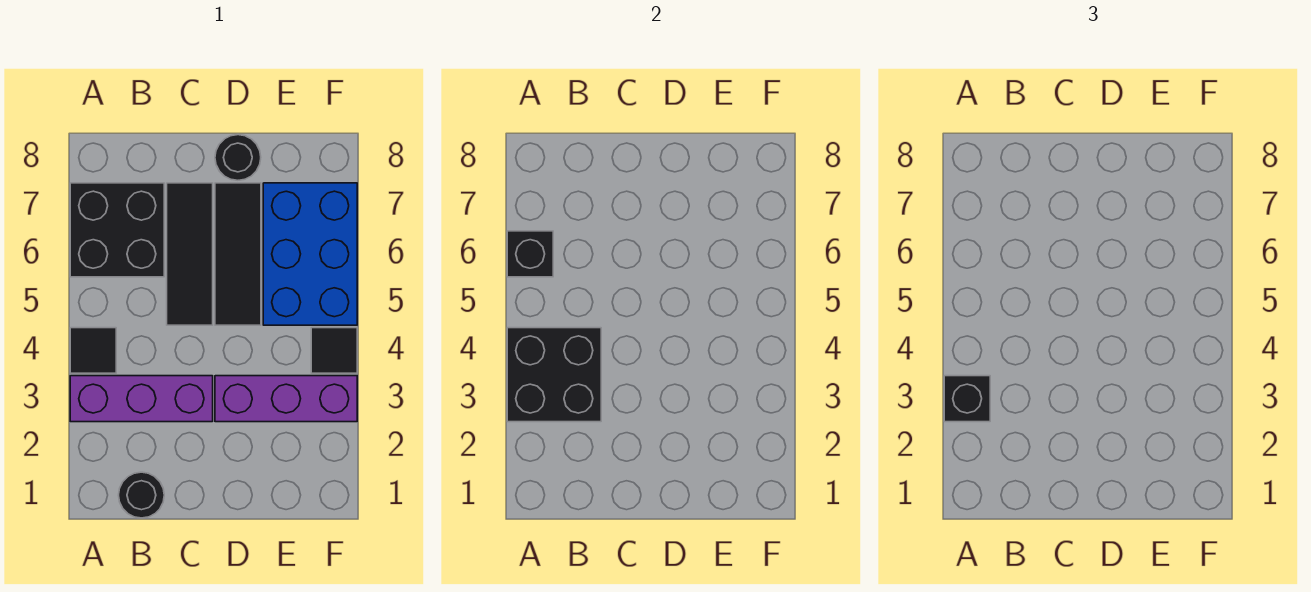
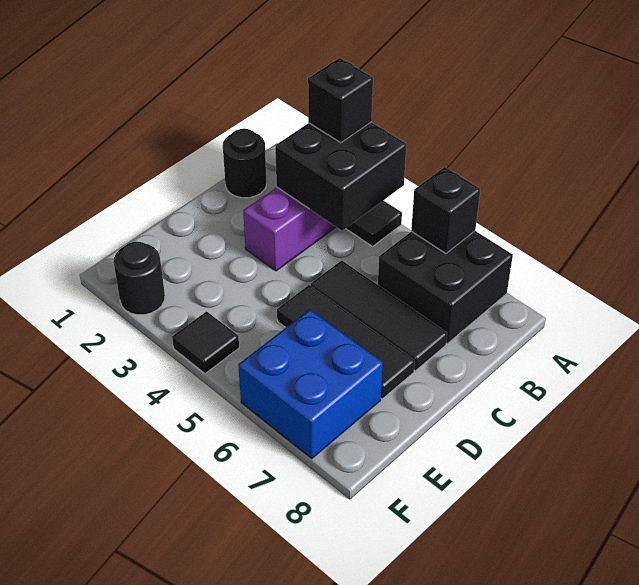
purple brick D3:F3 level 1 -> none
black round brick D8 level 1 -> black round brick F2 level 1
blue brick E5:F7 level 1 -> blue brick E6:F7 level 1

